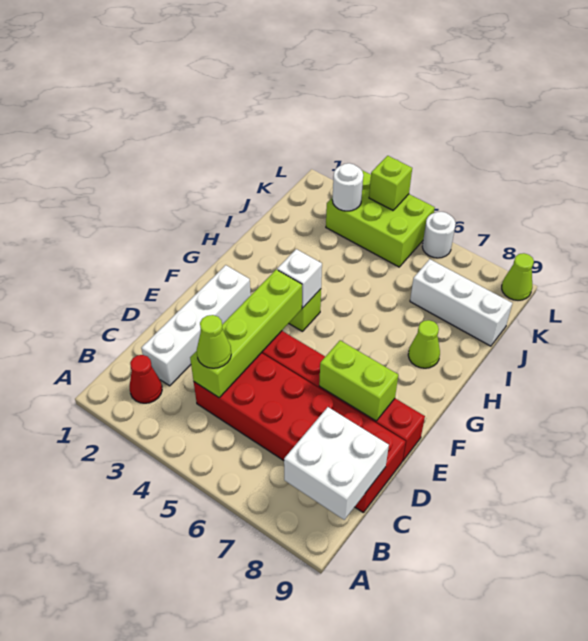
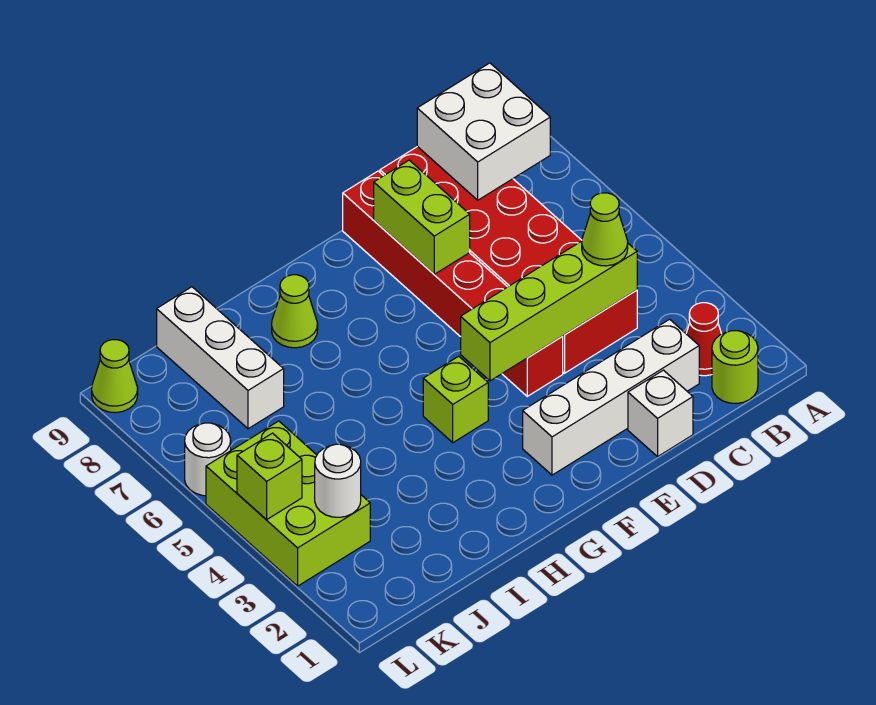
none -> lime round brick B1 level 1
white brick G4 level 2 -> white brick D1 level 1

